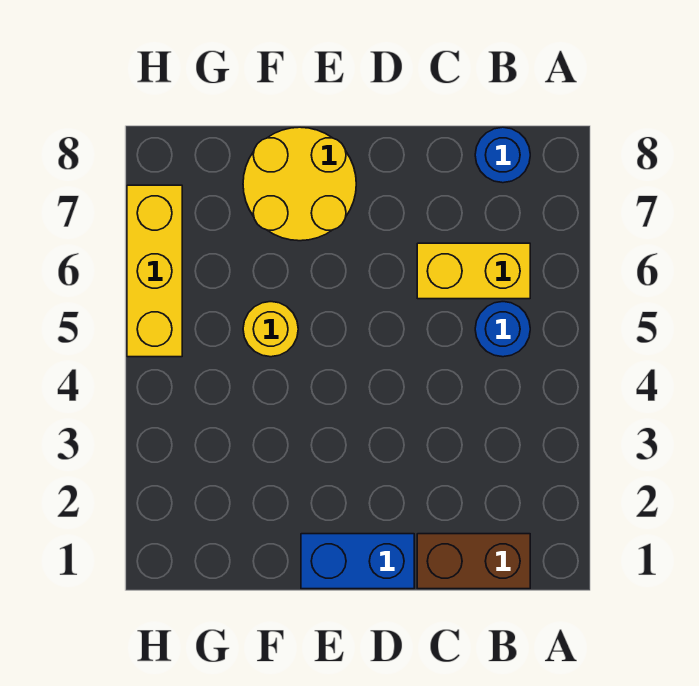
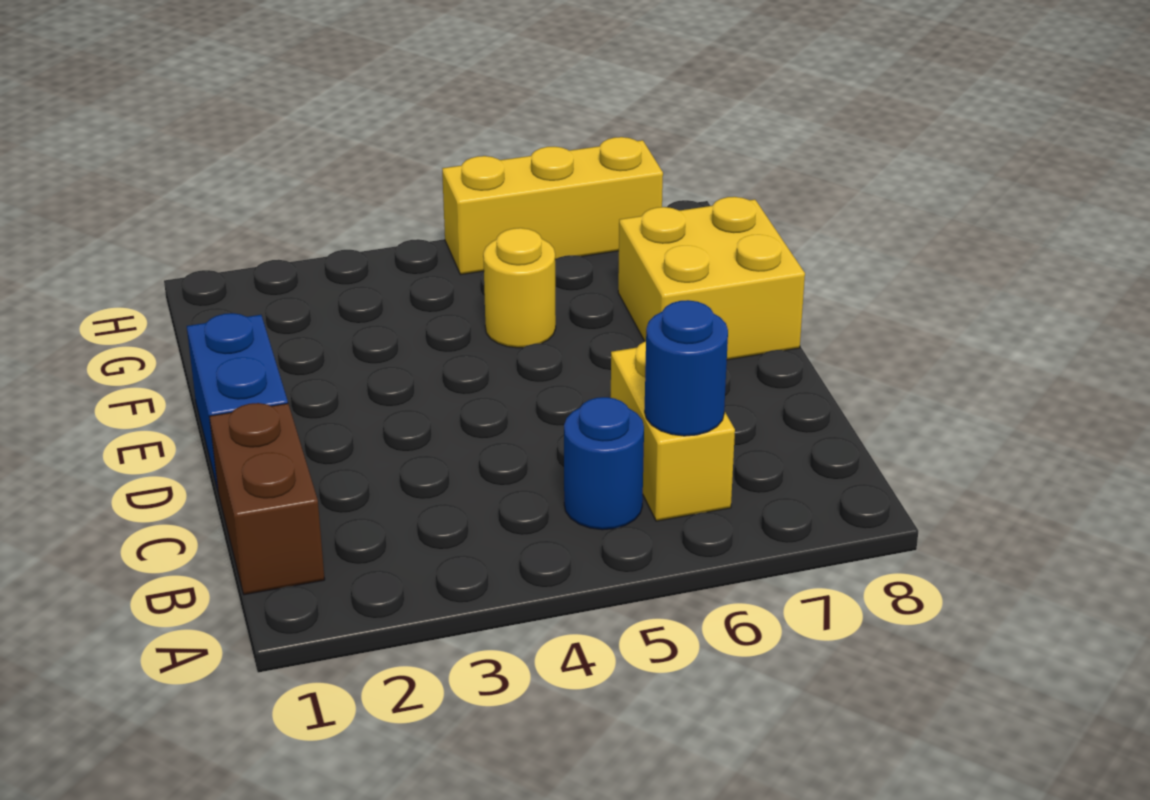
blue round brick B8 level 1 -> blue round brick B6 level 2
yellow round brick E7:F8 level 1 -> yellow brick E7:F8 level 1

